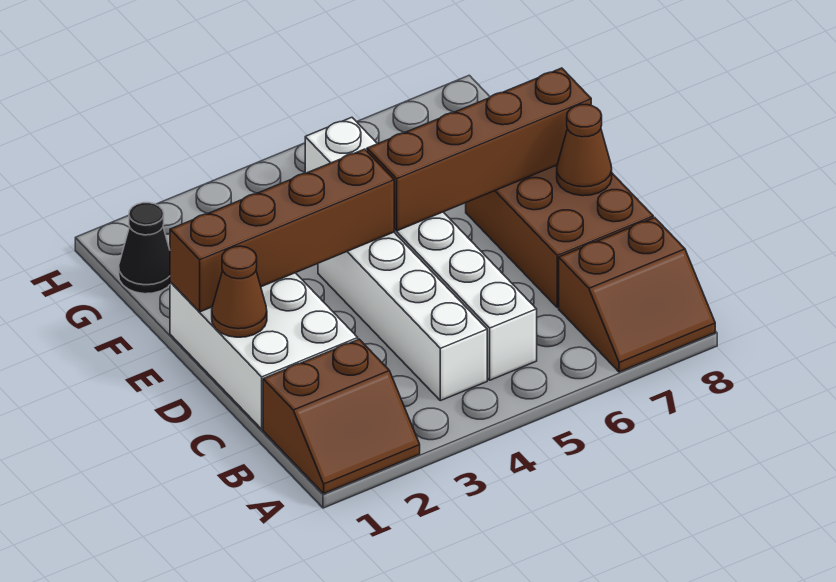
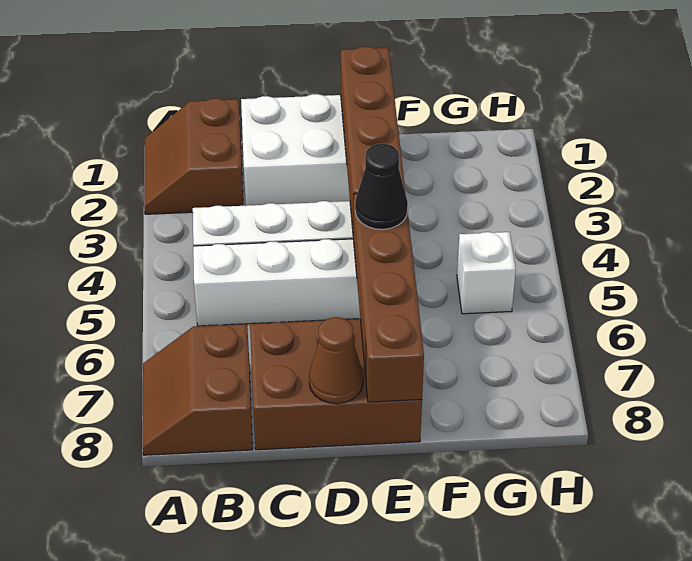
brown cone D1 level 2 -> none
black cone G1 level 1 -> black cone E5 level 3

